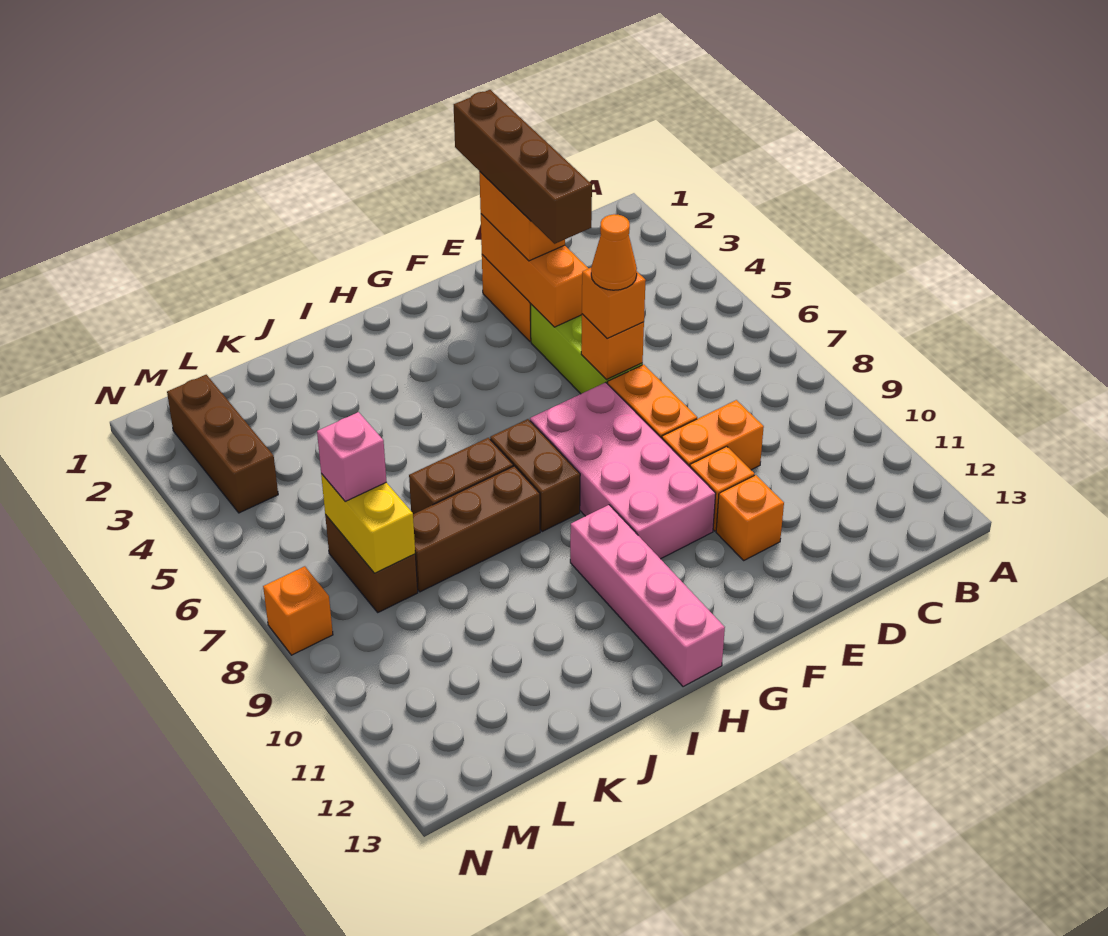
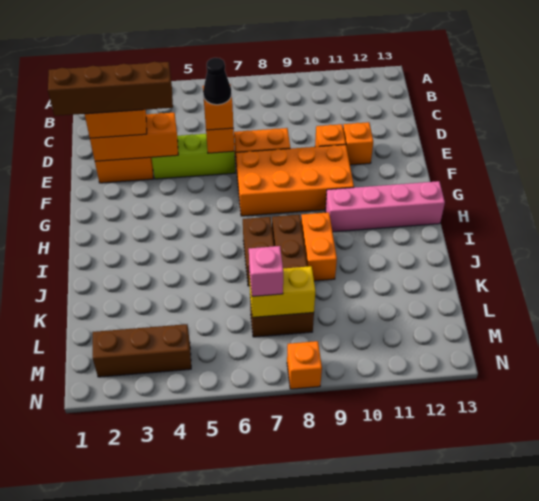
orange brick D9:E9 level 1 -> orange brick I9:J9 level 1
orange cone E6 level 4 -> black cone E6 level 4
pink brick F7:G10 level 1 -> orange brick F7:G10 level 1
brown brick H7:H8 level 1 -> none

